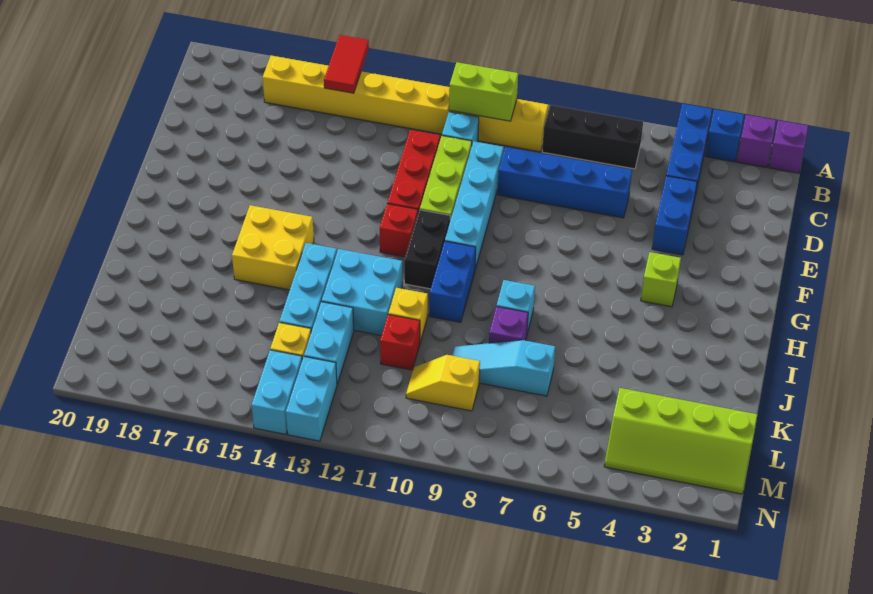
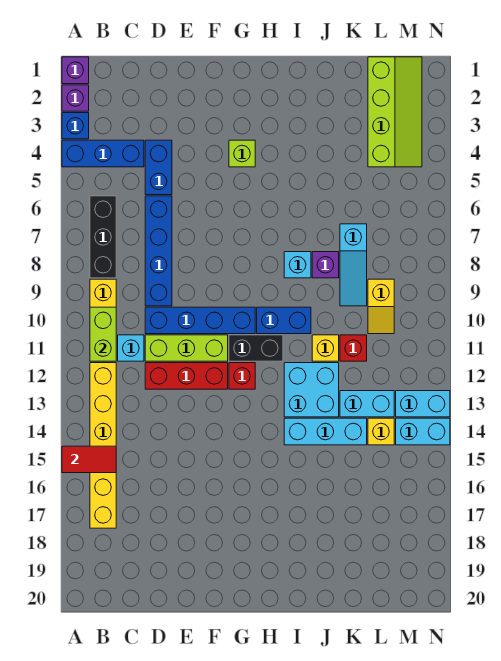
blue brick D4:E4 level 1 -> blue brick D4:D5 level 1
cyan brick D10:G10 level 1 -> blue brick D10:G10 level 1
yellow brick H15:I16 level 1 -> none

